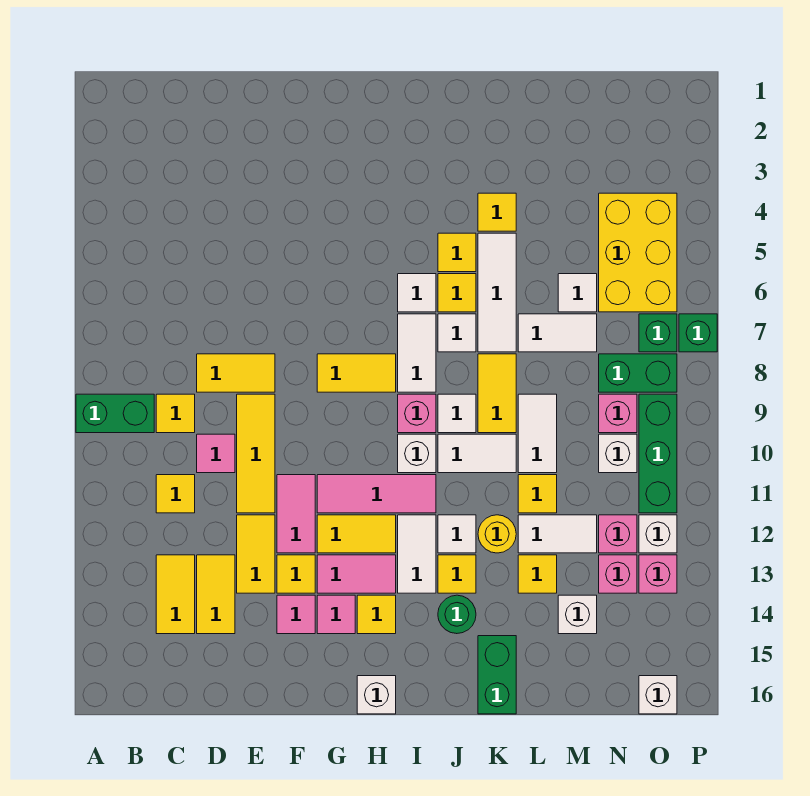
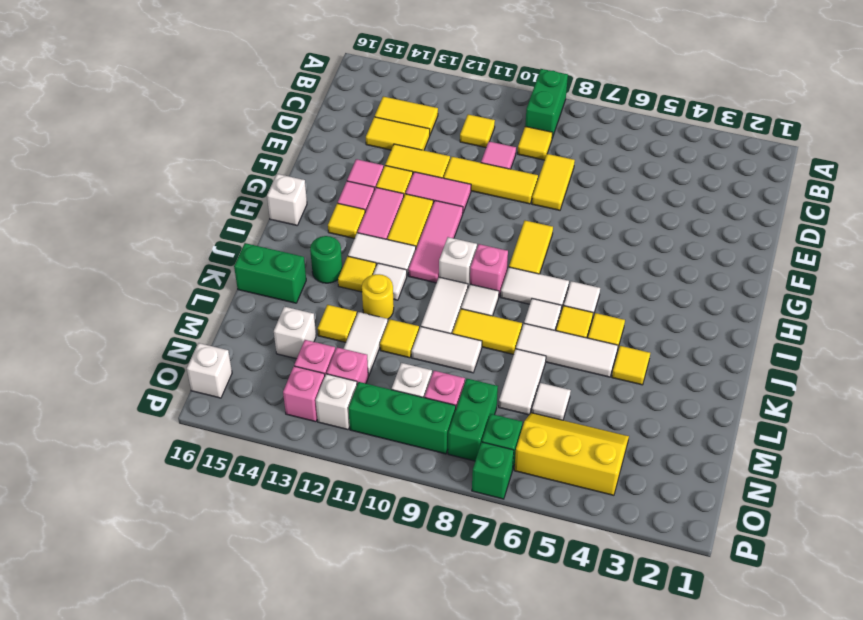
yellow brick N4:O6 level 1 -> yellow slope N4:O6 level 1 top O

